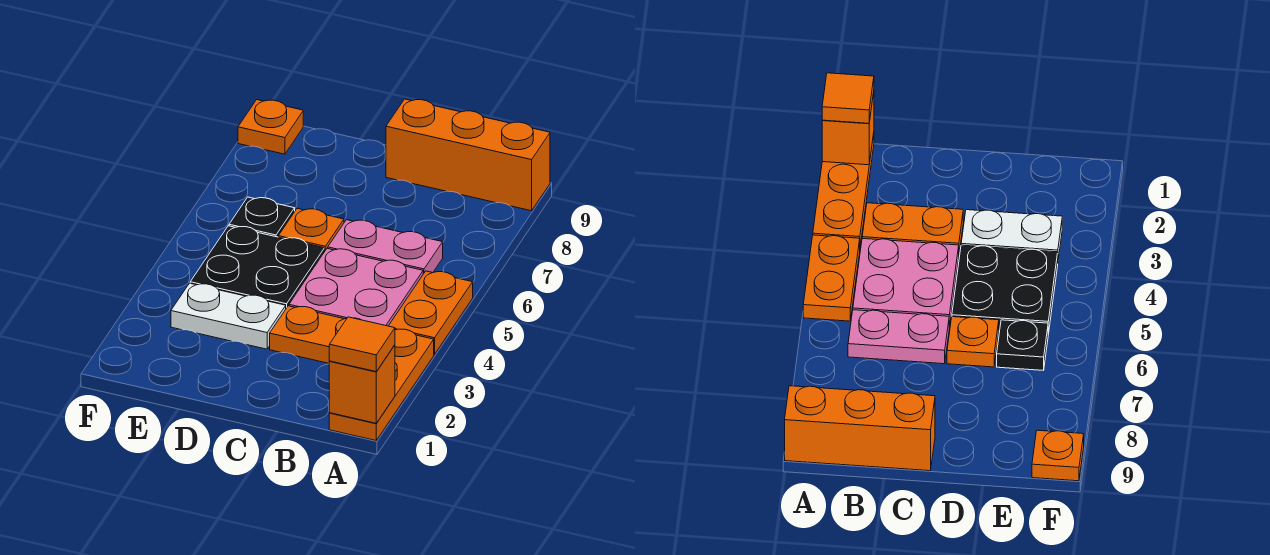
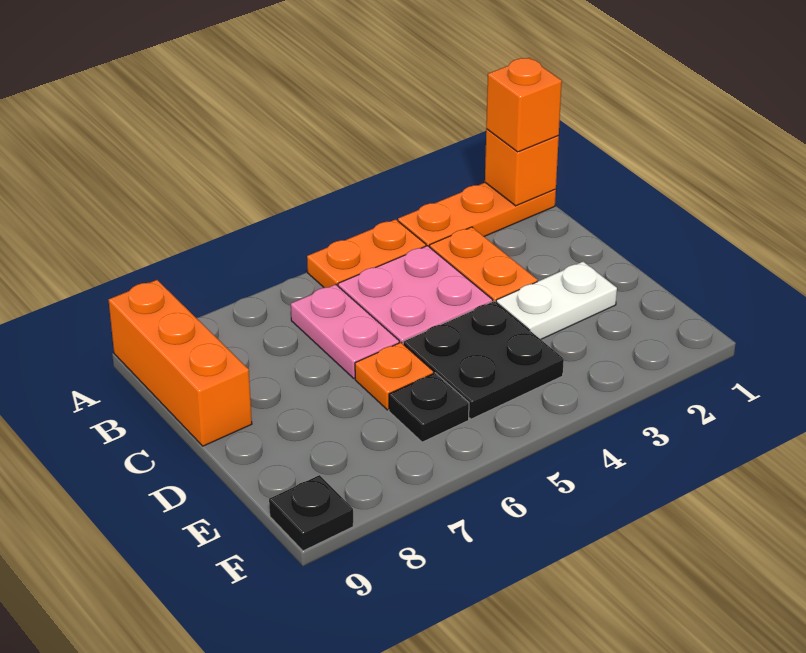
orange tile A1 level 3 -> orange brick A1 level 3
white plate D3:E3 level 1 -> white plate D2:D3 level 1
orange plate F9 level 1 -> black plate F9 level 1

